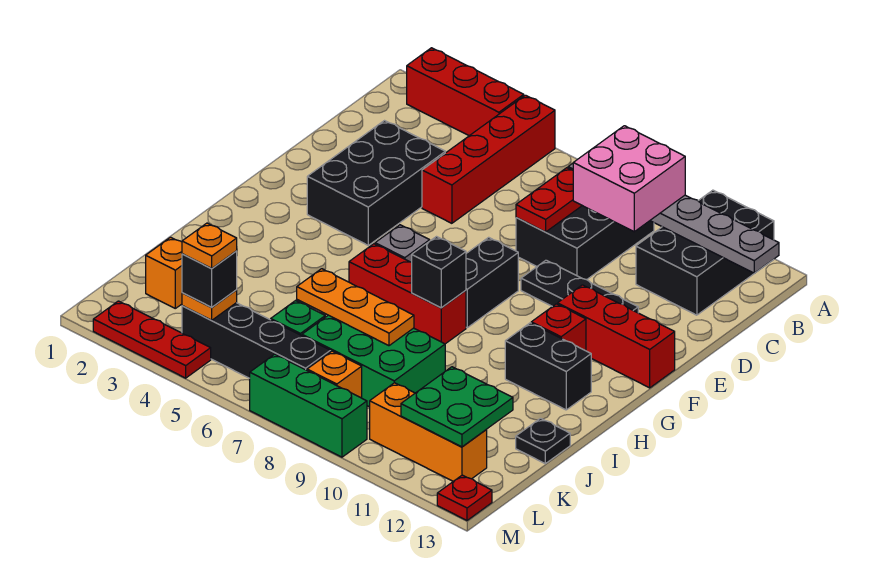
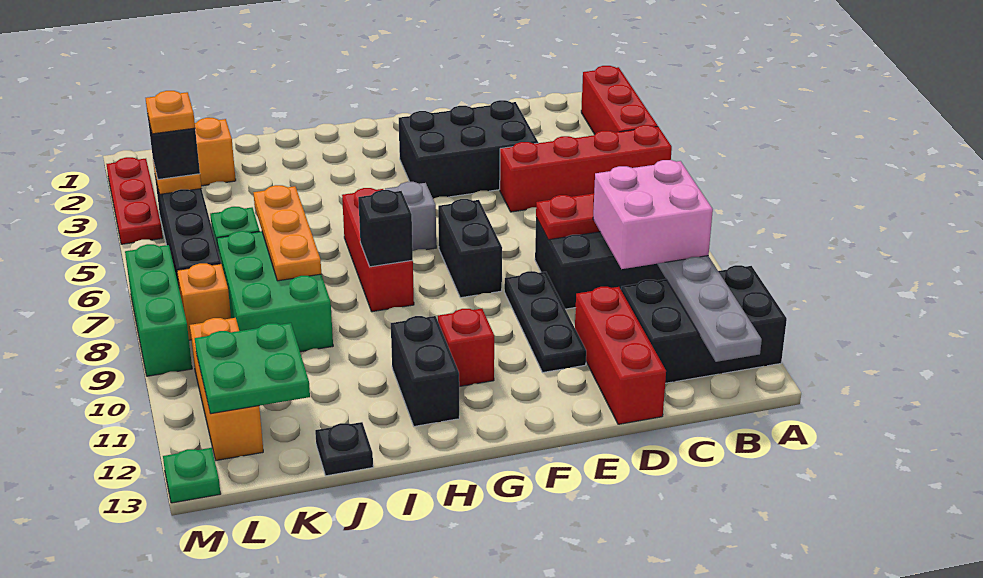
black brick F8:G8 level 1 -> black brick F7:F8 level 1
red brick F11:F13 level 1 -> red brick D11:D13 level 1
red plate M13 level 1 -> green plate M13 level 1

